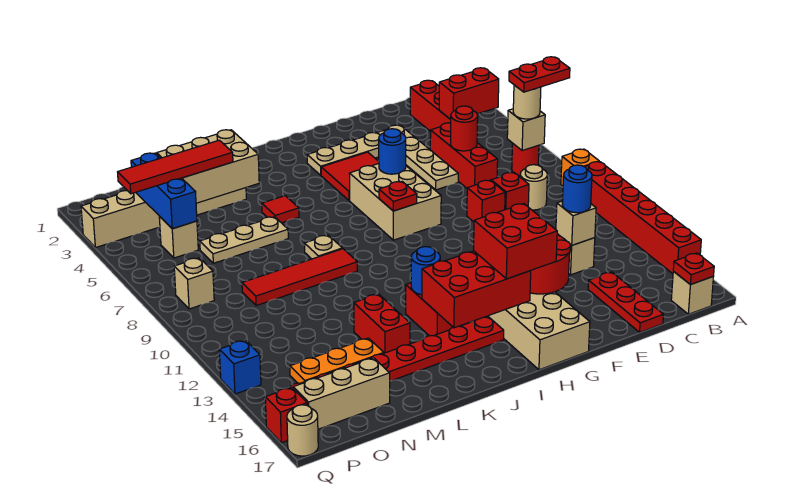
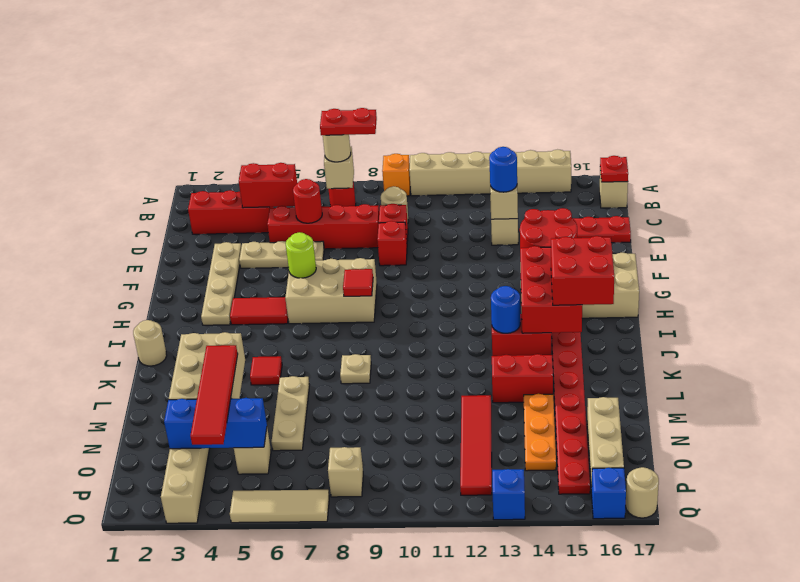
red plate A7:B7 level 4 -> red plate B7:B8 level 4
red brick A10:A15 level 1 -> tan brick A10:A15 level 1
red brick B4:C4 level 2 -> red brick C4:C5 level 2
red brick D5:D7 level 1 -> red brick D5:D8 level 1
red tile G4:H5 level 1 -> red tile H4:H5 level 1
blue round brick G6 level 2 -> lime round brick G6 level 2
red brick G14:H15 level 3 -> red brick I15:J16 level 3
red plate H8 level 2 -> red tile H8 level 2
none -> tan round brick J1 level 1
red tile K9:N9 level 1 -> red tile M12:P12 level 1
none -> tan tile Q5:Q7 level 1
red brick Q16 level 1 -> blue brick Q16 level 1

